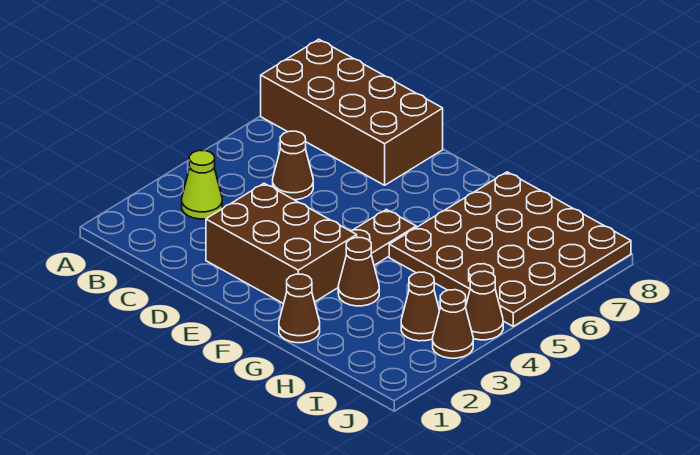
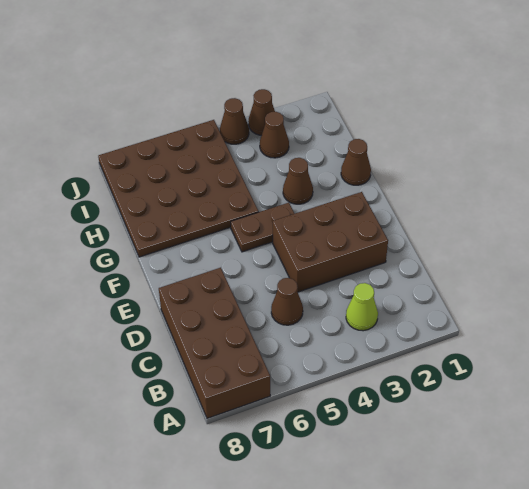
brown brick D2:F3 level 1 -> brown brick D2:E4 level 1

